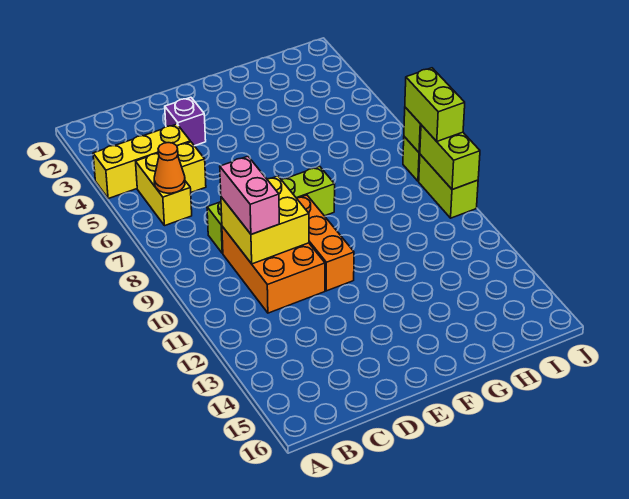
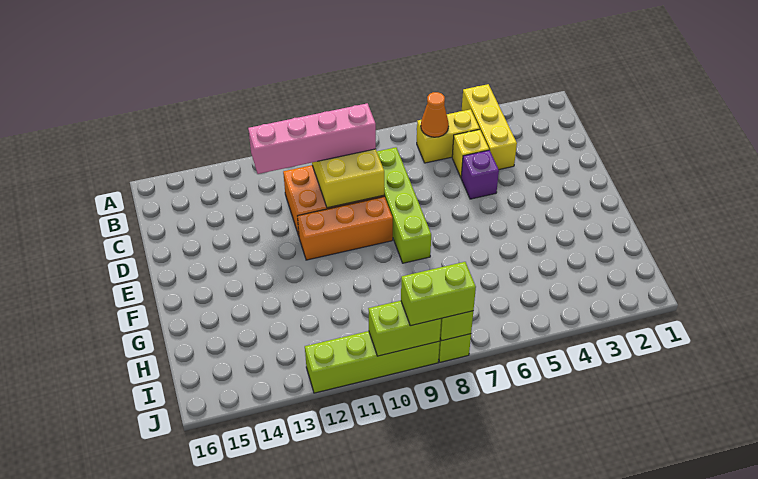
pink brick C9:C10 level 3 -> pink brick C9:C12 level 3
purple brick D3 level 1 -> purple brick D5 level 1
lime brick J9:J10 level 1 -> lime brick J9:J12 level 1

